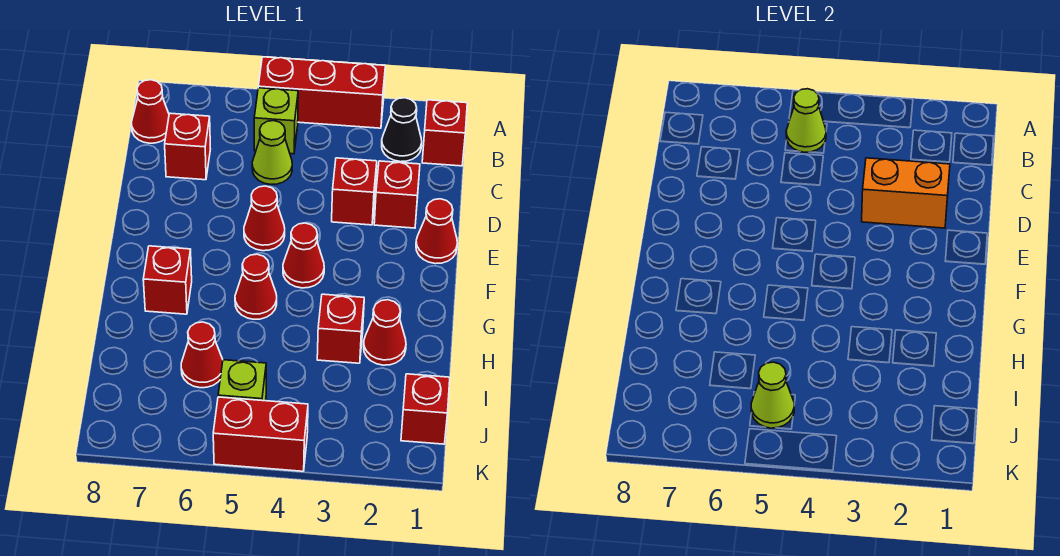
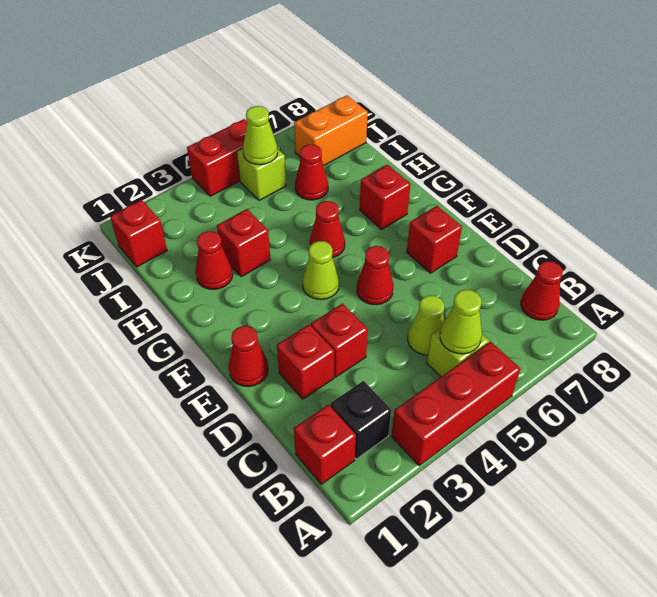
black cone B2 level 1 -> black brick B2 level 1
red brick C7 level 1 -> red brick E7 level 1
orange brick D2:D3 level 2 -> orange brick J7:J8 level 1
red cone F4 level 1 -> lime cone F4 level 1

